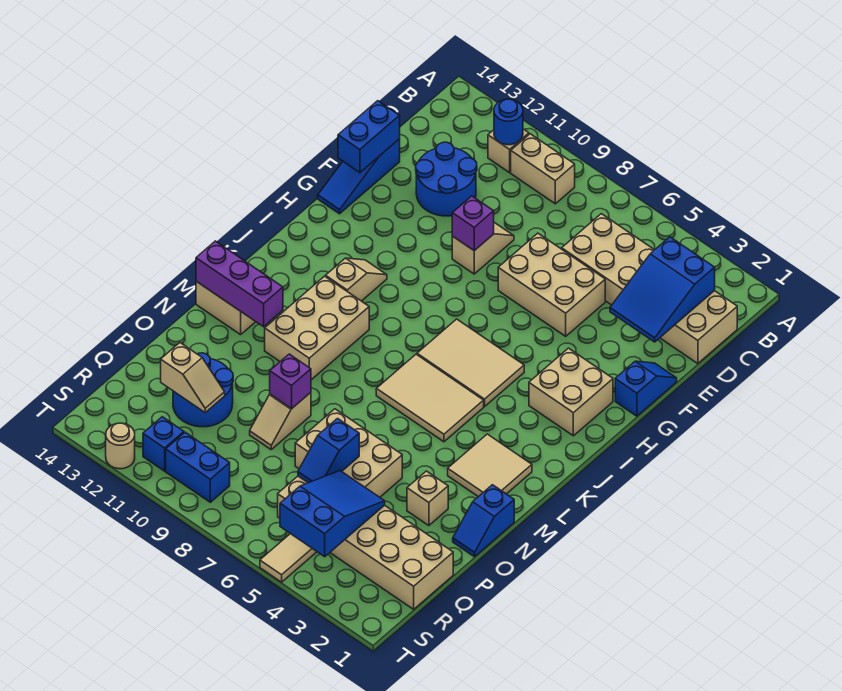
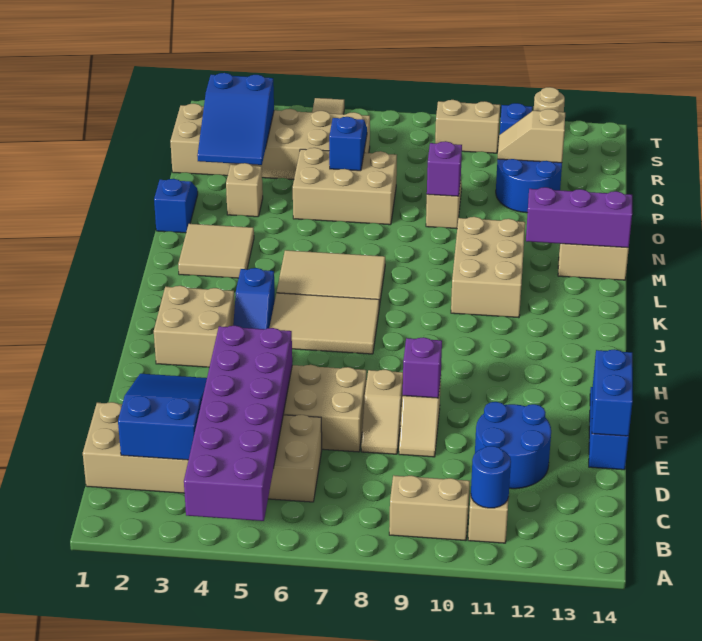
none -> purple brick A4:F5 level 2
blue slope F1:G1 level 1 top G -> blue slope I4:J4 level 1 top J
tan slope I11:J11 level 1 top J -> tan slope E8:F8 level 1 top F
blue slope Q4:S5 level 2 top S -> blue slope P2:R3 level 2 top R
blue brick S9:S10 level 1 -> tan brick S9:S10 level 1

